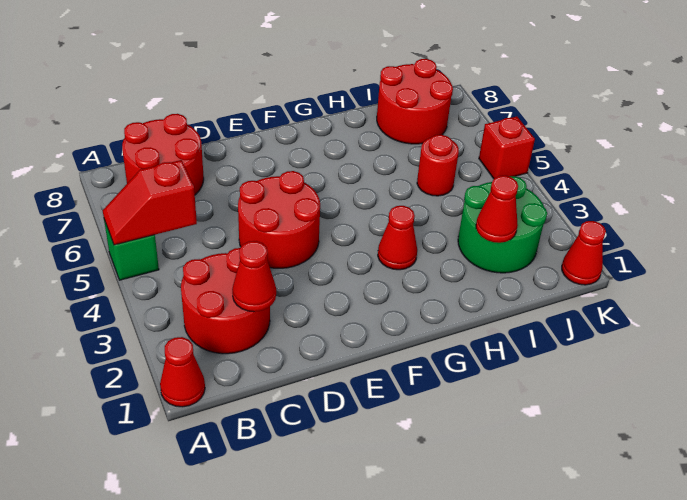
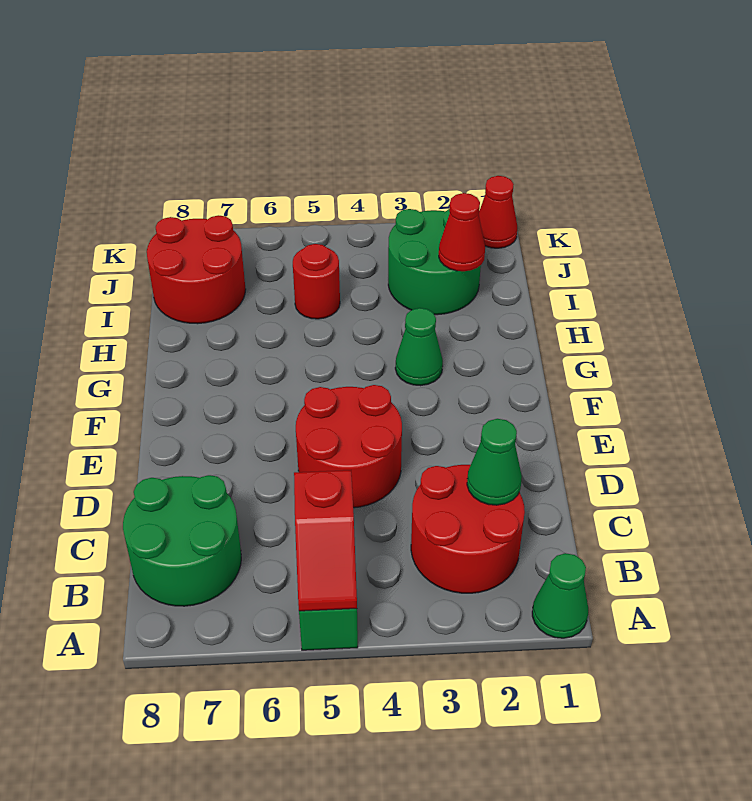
red cone A1 level 1 -> green cone A1 level 1
red round brick B7:C8 level 1 -> green round brick B7:C8 level 1
red cone C2 level 2 -> green cone C2 level 2
red cone G3 level 1 -> green cone G3 level 1
red brick K5 level 1 -> none

